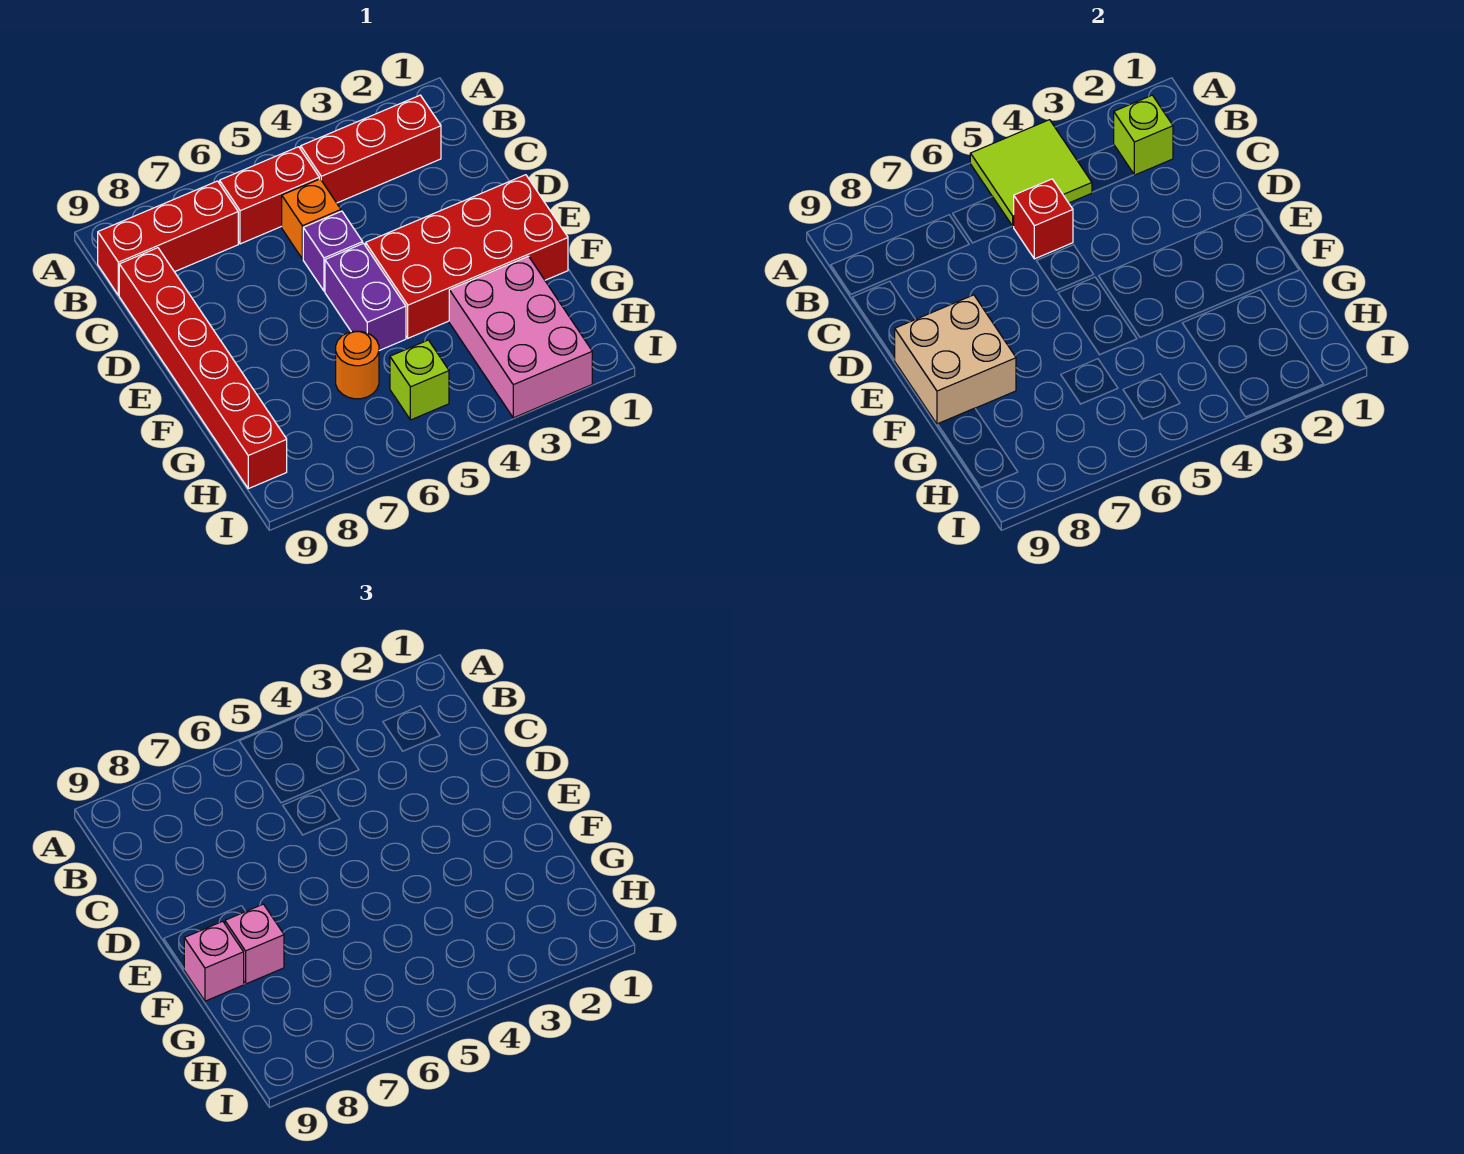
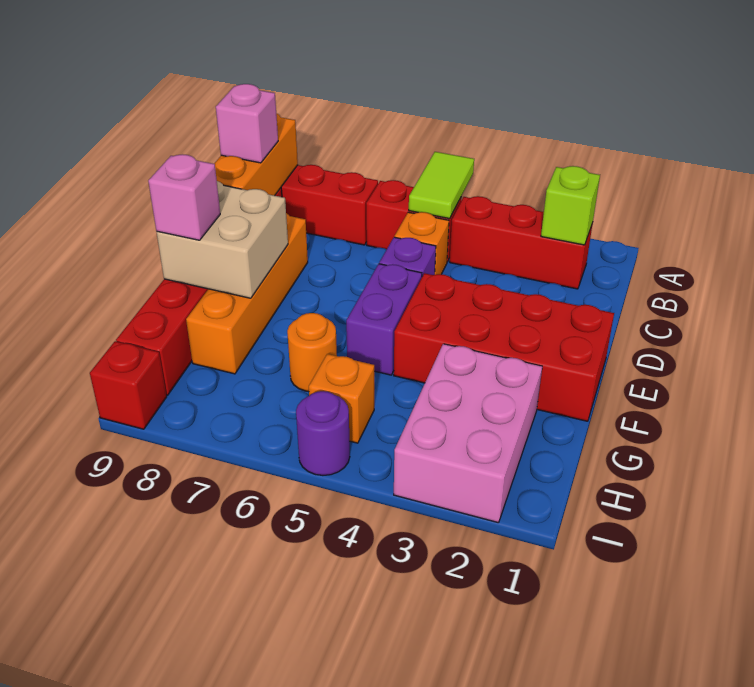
lime tile A4:B5 level 2 -> lime tile A5:B5 level 2
none -> orange brick B9:D9 level 2
red brick C5 level 2 -> red brick I9 level 1
none -> orange brick D8:G8 level 1
pink brick F8 level 3 -> pink brick C9 level 3
lime brick H5 level 1 -> orange brick H5 level 1
none -> purple round brick I5 level 1

